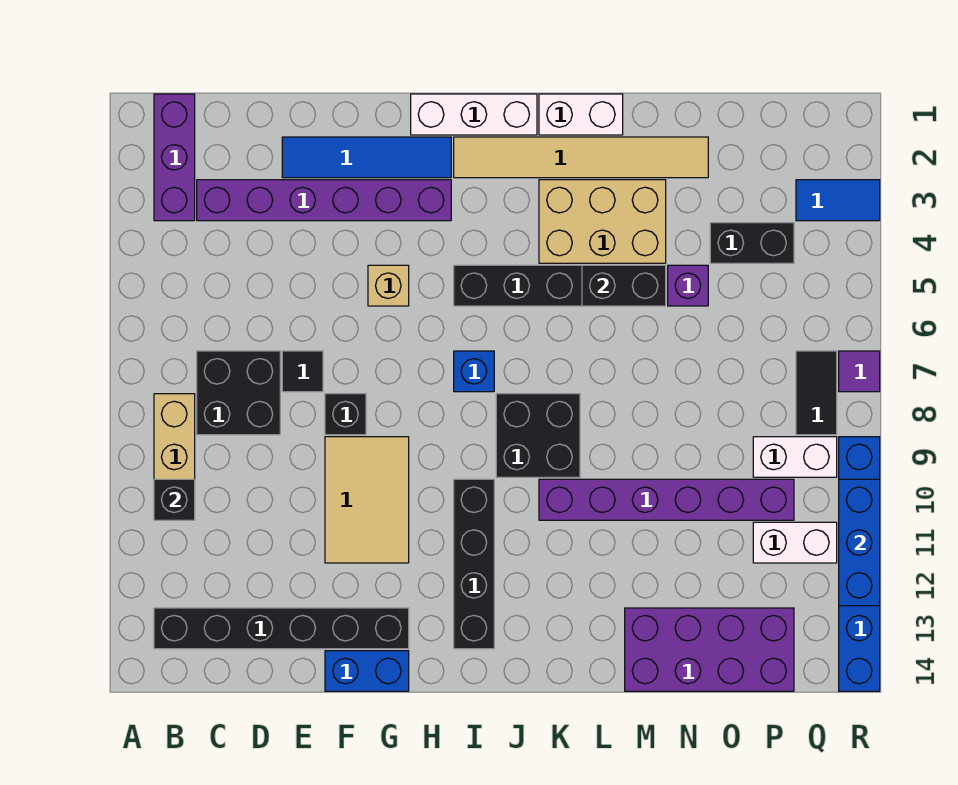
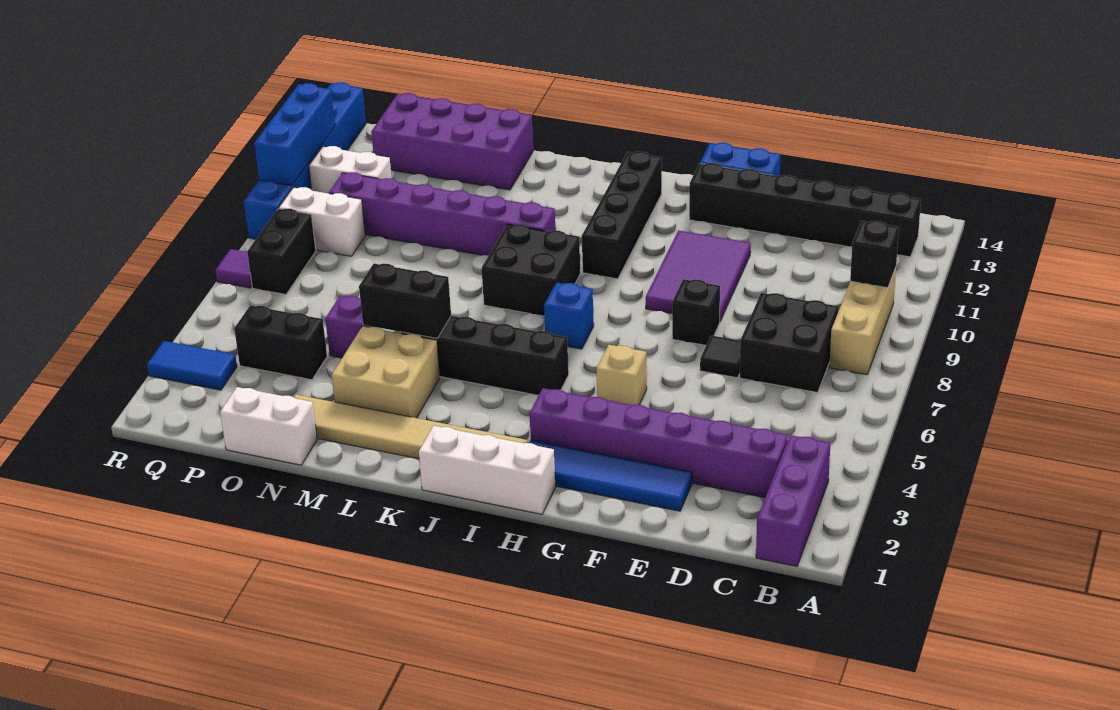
tan tile F9:G11 level 1 -> purple tile F9:G11 level 1
white brick K1:L1 level 1 -> white brick N1:O1 level 1
tan brick K3:M4 level 1 -> tan brick L3:M4 level 1
black tile Q7:Q8 level 1 -> black brick Q7:Q8 level 1

